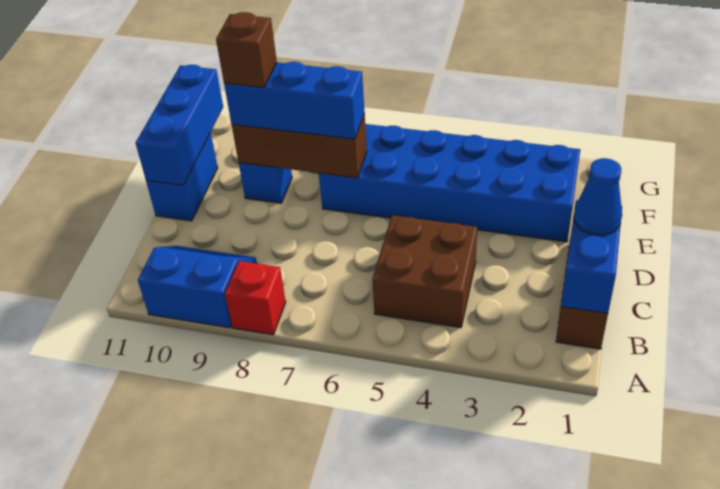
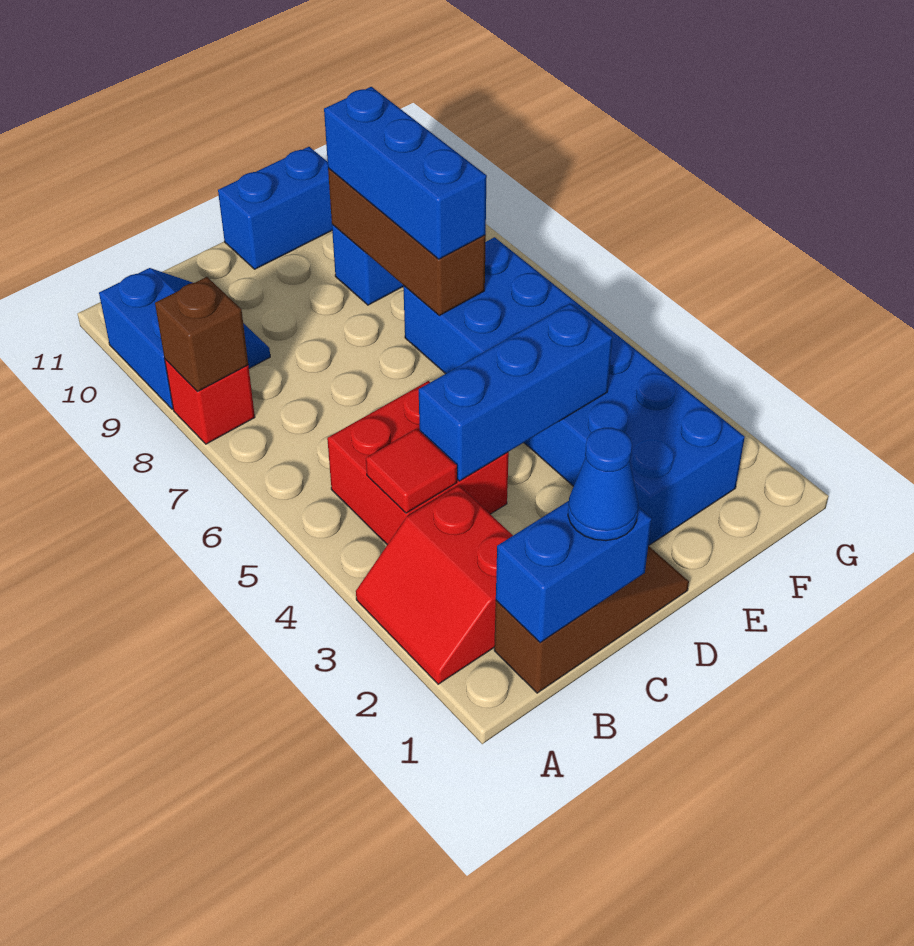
none -> red slope A2:B3 level 1 top B
brown brick B4:C5 level 1 -> red brick B4:C5 level 1
none -> red tile B4 level 2
blue brick D11:F11 level 2 -> blue brick C4:E4 level 2
brown brick E9 level 4 -> brown brick A8 level 2

